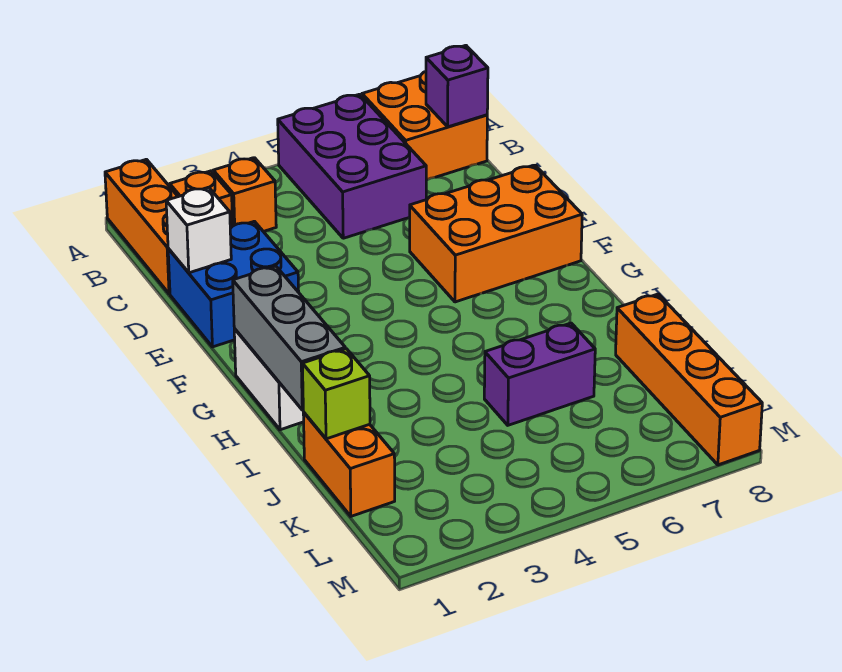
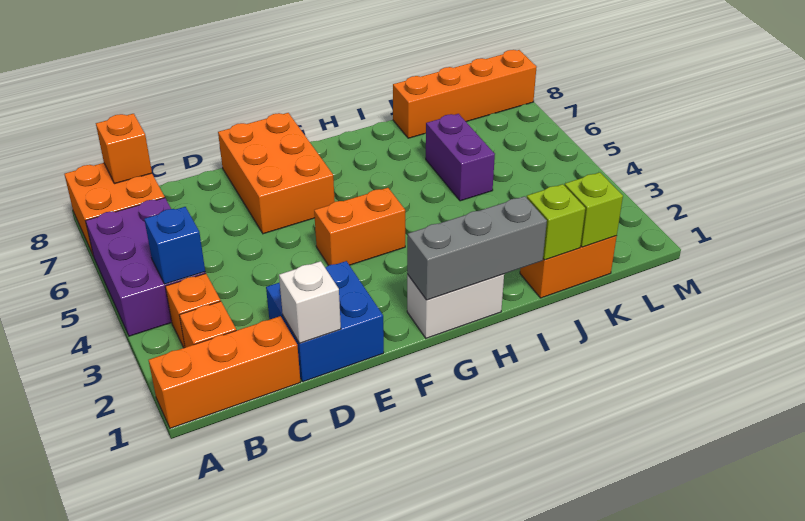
purple brick A5:C6 level 1 -> purple brick A4:B6 level 1
none -> blue brick B4 level 2
purple brick B8 level 2 -> orange brick B8 level 2
none -> orange brick F4:G4 level 1
none -> lime brick K1 level 2

